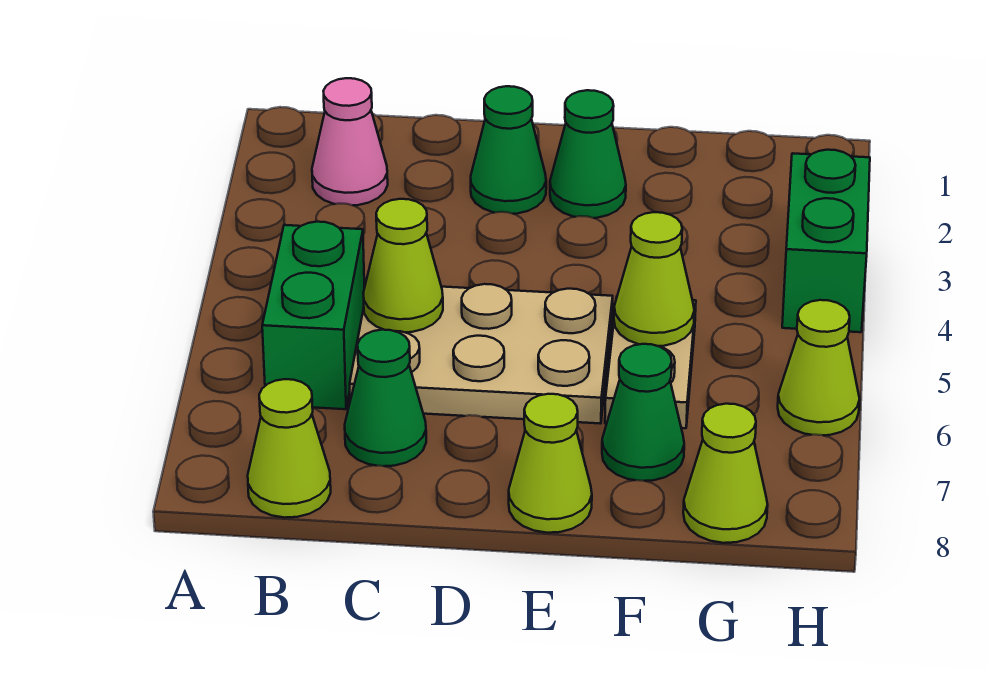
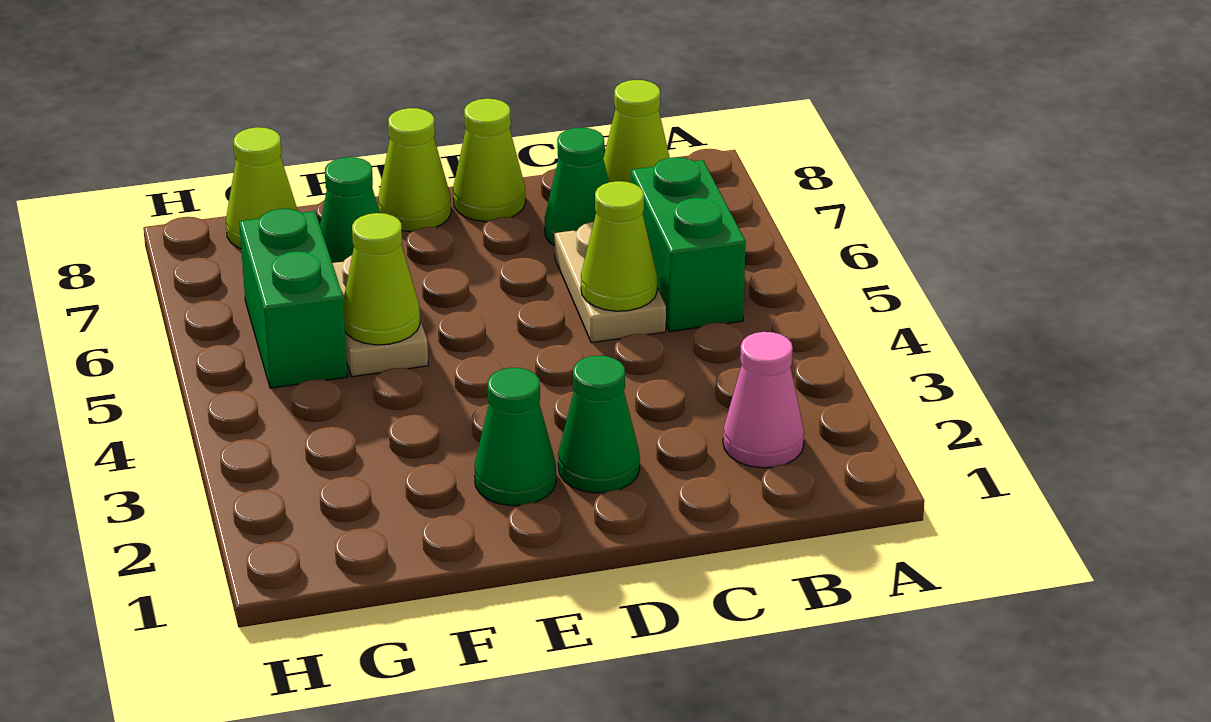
tan plate C5:E6 level 1 -> tan plate C5:C6 level 1
green brick H3:H4 level 1 -> green brick G5:G6 level 1
lime cone H6 level 1 -> lime cone D8 level 1

